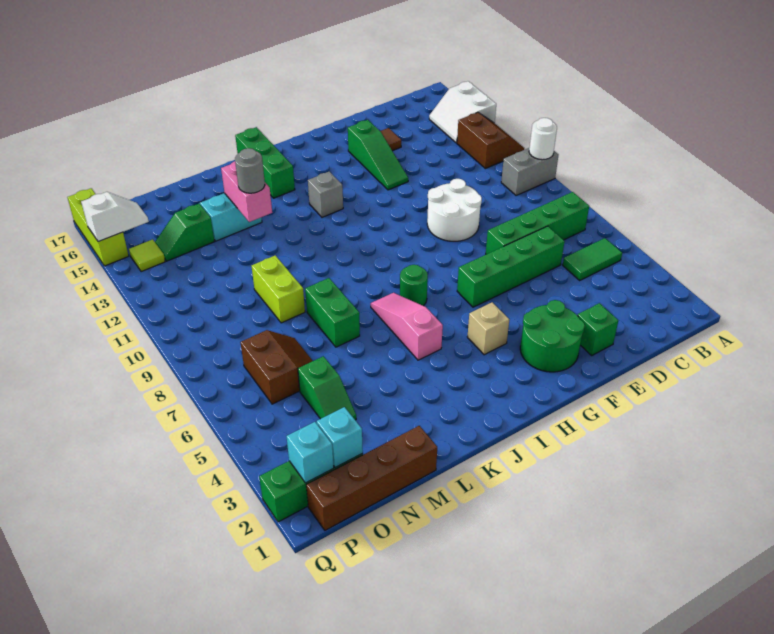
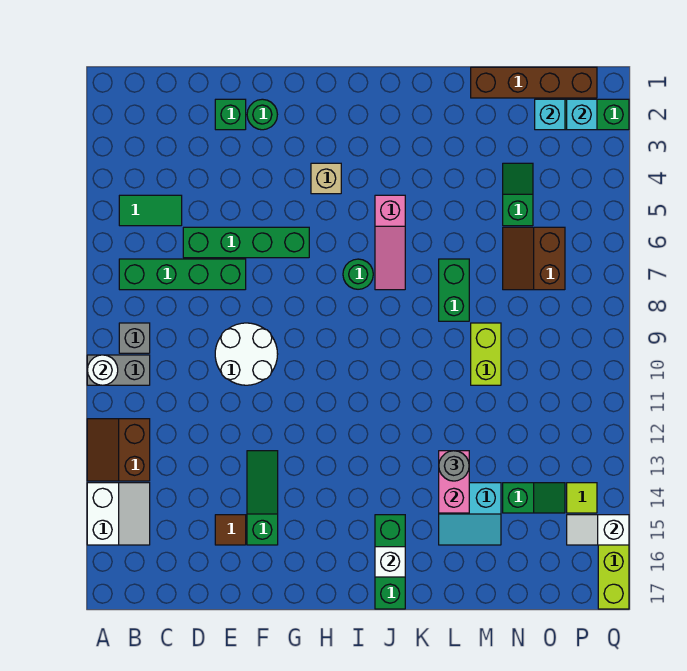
green round brick F2:G3 level 1 -> green round brick F2 level 1
grey brick I13 level 1 -> grey brick B9 level 1
none -> white brick J16 level 2

